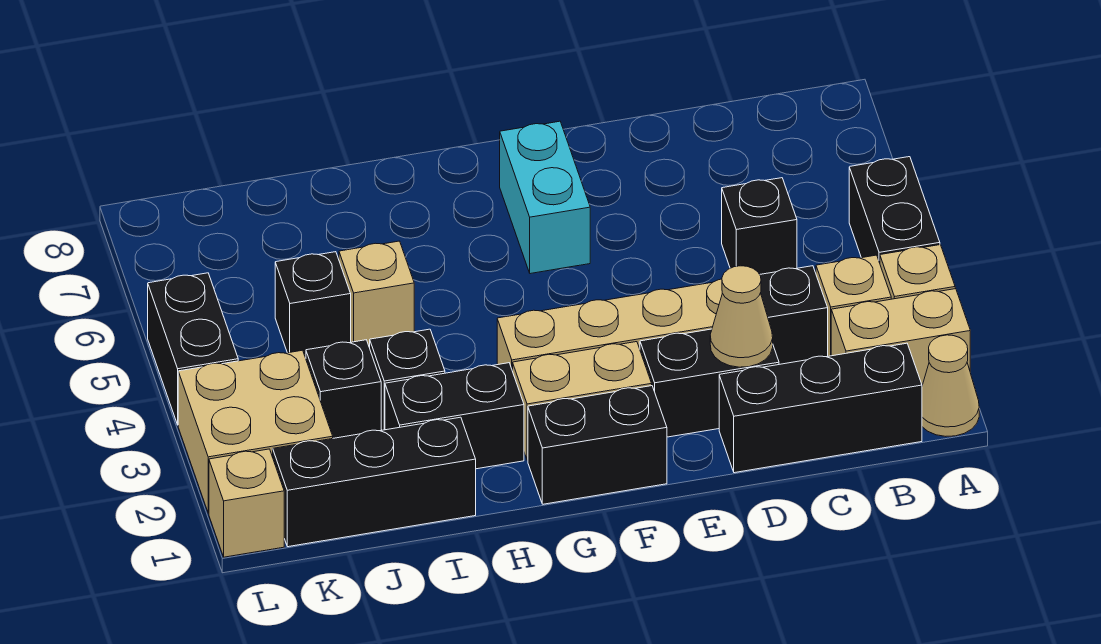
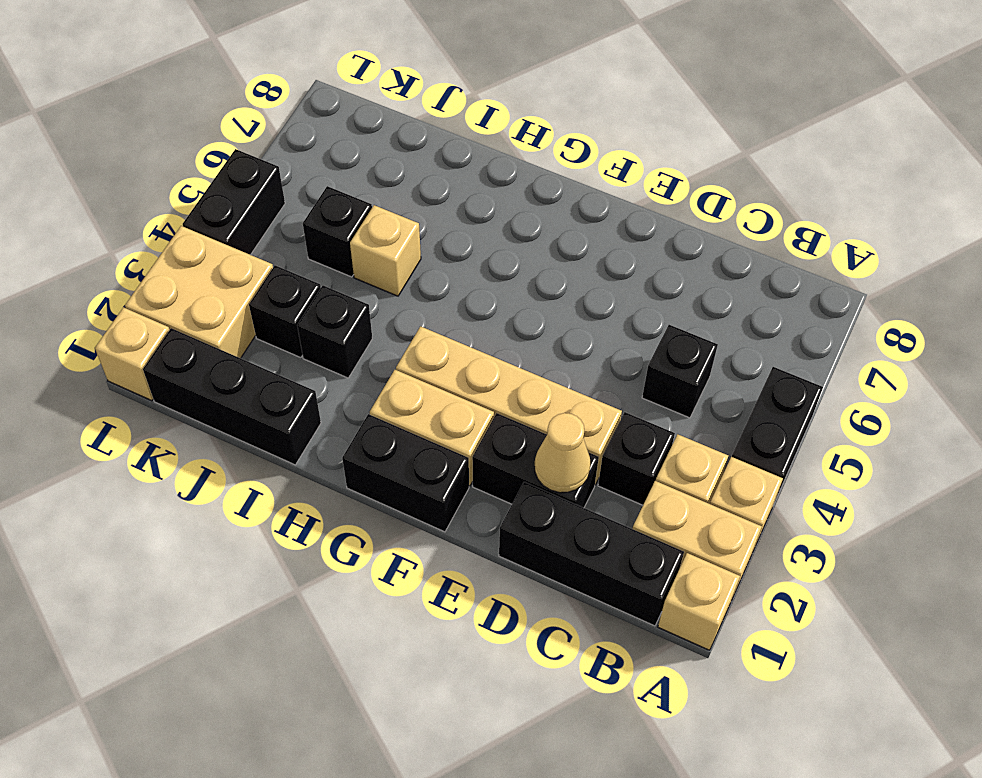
tan cone A1 level 1 -> tan brick A1 level 1
cyan brick F6:F7 level 1 -> none
black brick H2:I2 level 1 -> none

